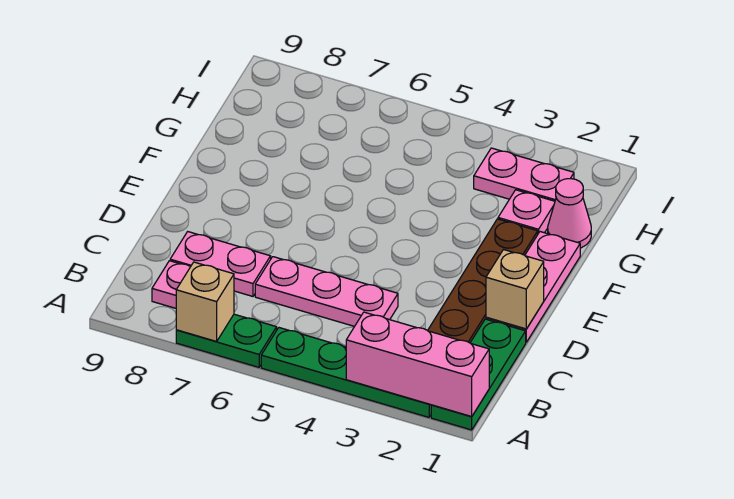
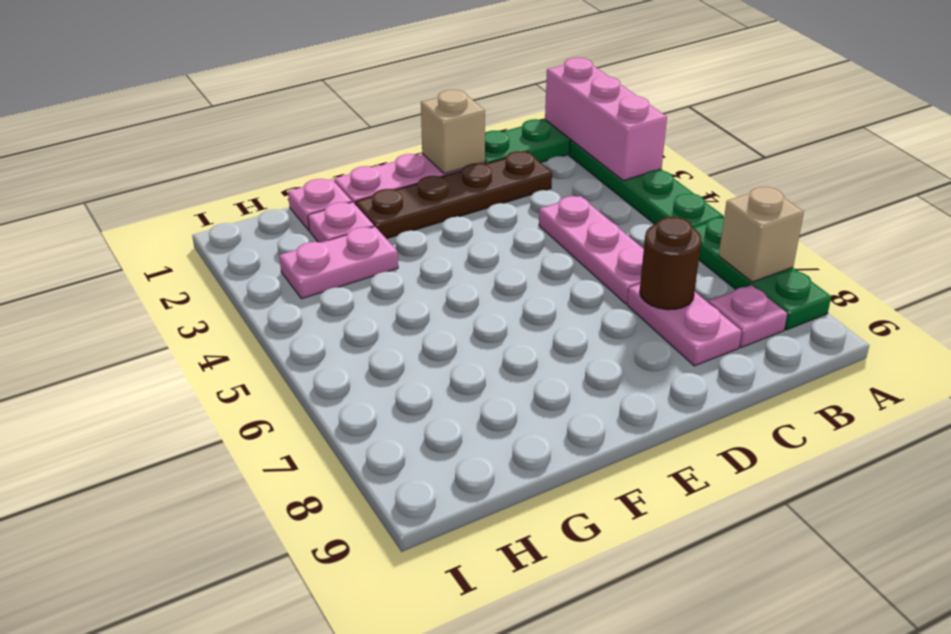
green plate A6:A7 level 1 -> green plate A6:A8 level 1
none -> brown round brick C7 level 2
pink cone G1 level 1 -> pink plate G1 level 1
pink plate H2:H3 level 1 -> pink plate G3:H3 level 1

